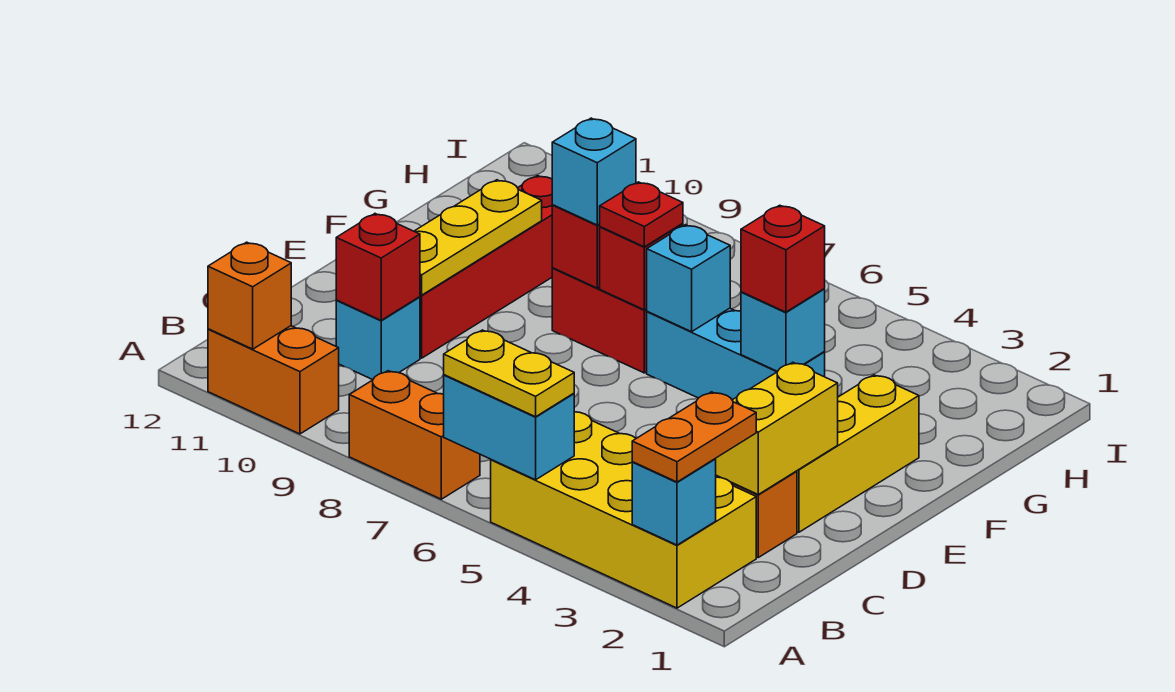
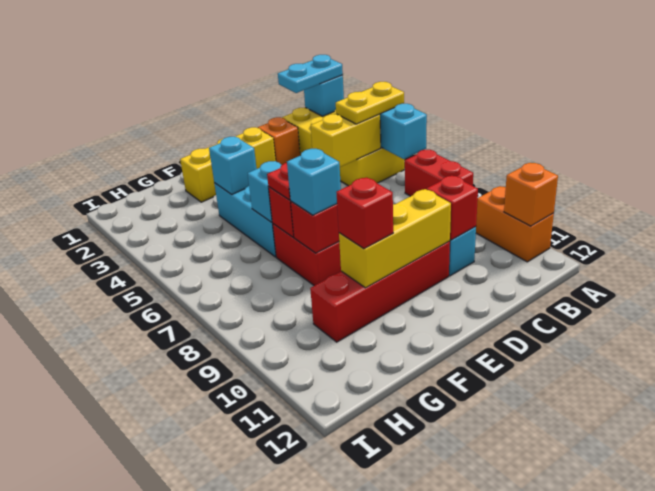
orange plate A2:B2 level 3 -> cyan plate A2:B2 level 3
yellow plate A5:A6 level 3 -> yellow plate A5:B5 level 3
orange brick A7:A8 level 1 -> red brick A7:A8 level 1
yellow brick C2:D2 level 2 -> yellow brick B5:C5 level 2
yellow plate D10:F10 level 2 -> yellow brick D10:F10 level 2
red brick F4 level 3 -> red brick F10 level 3

